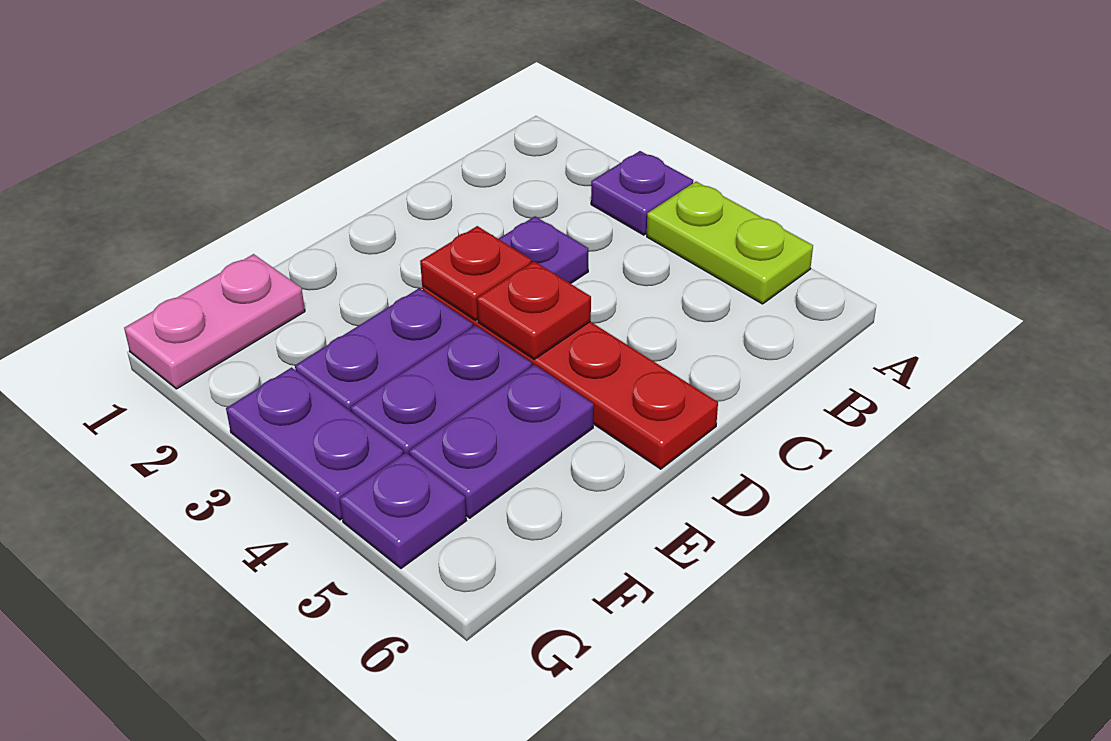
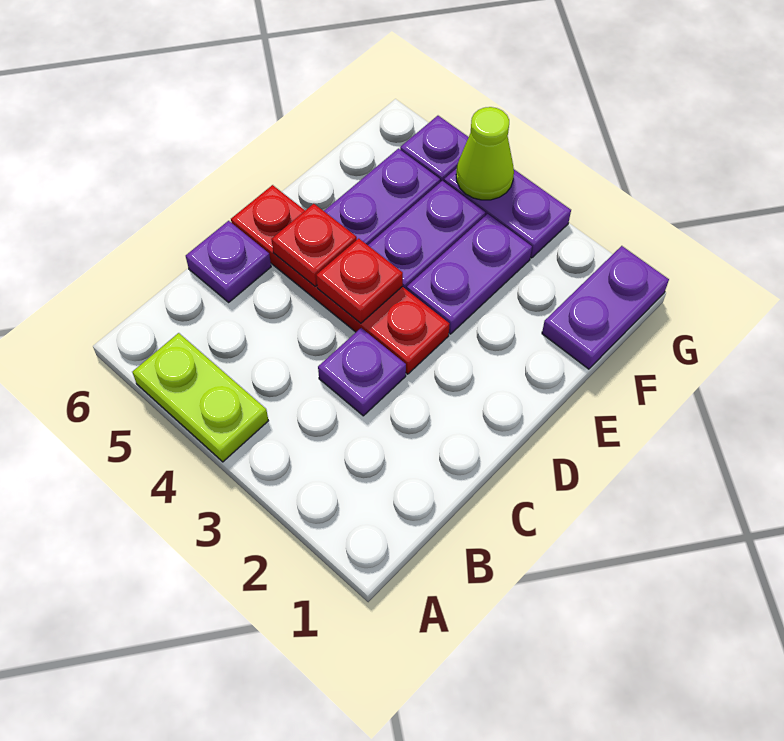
purple plate A3 level 1 -> purple plate C6 level 1
red plate D3 level 2 -> red plate D5 level 2
pink plate F1:G1 level 1 -> purple plate F1:G1 level 1
none -> lime cone G4 level 2

